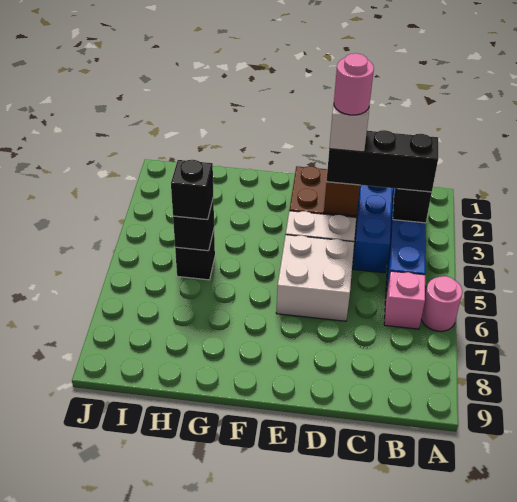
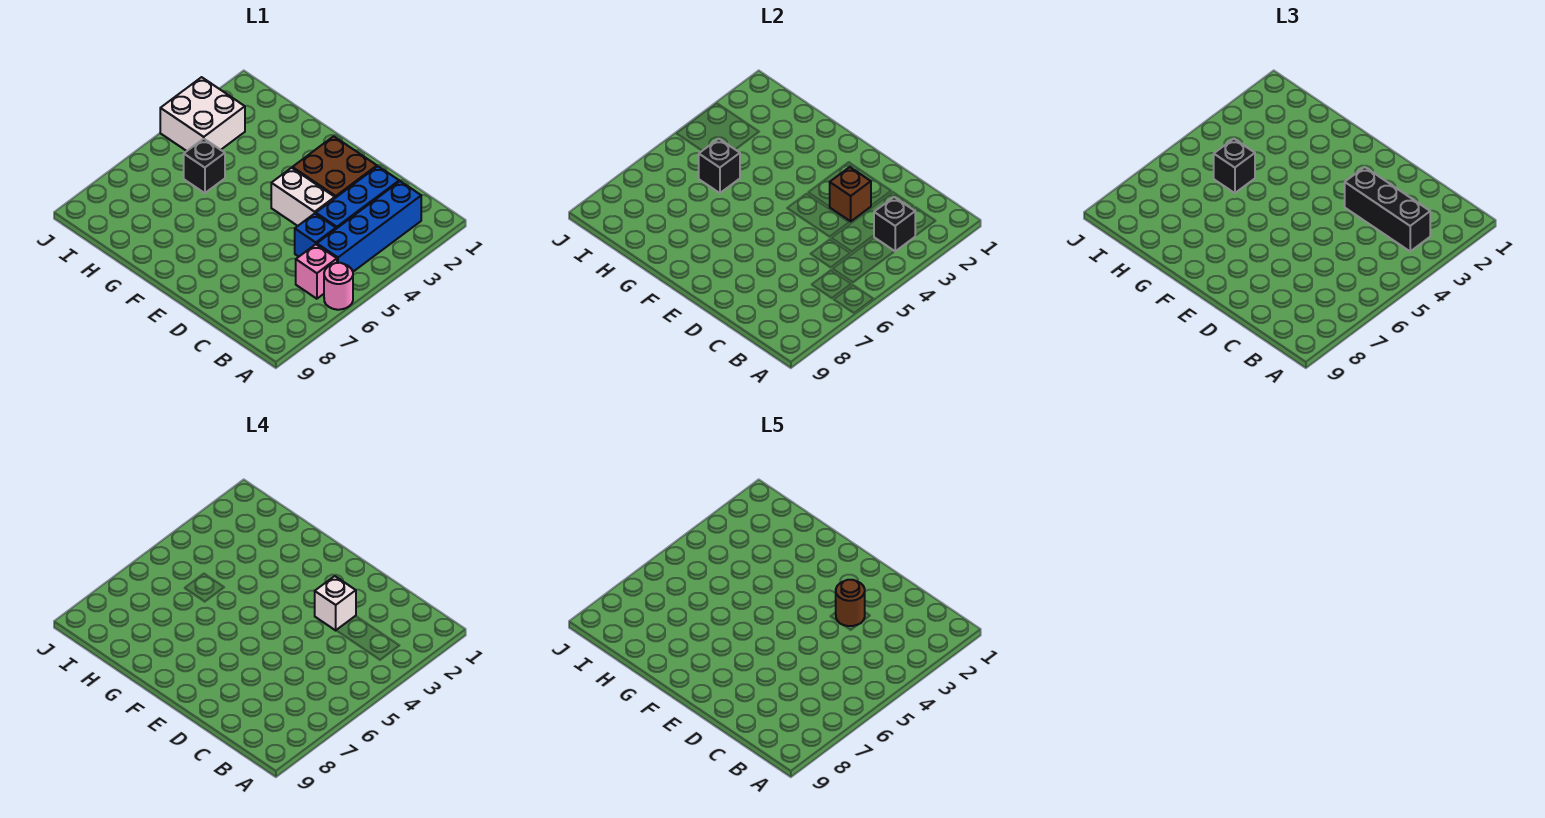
none -> blue brick C5 level 1
pink round brick D3 level 5 -> brown round brick D3 level 5
white brick D5:E6 level 1 -> white brick I3:J4 level 1

